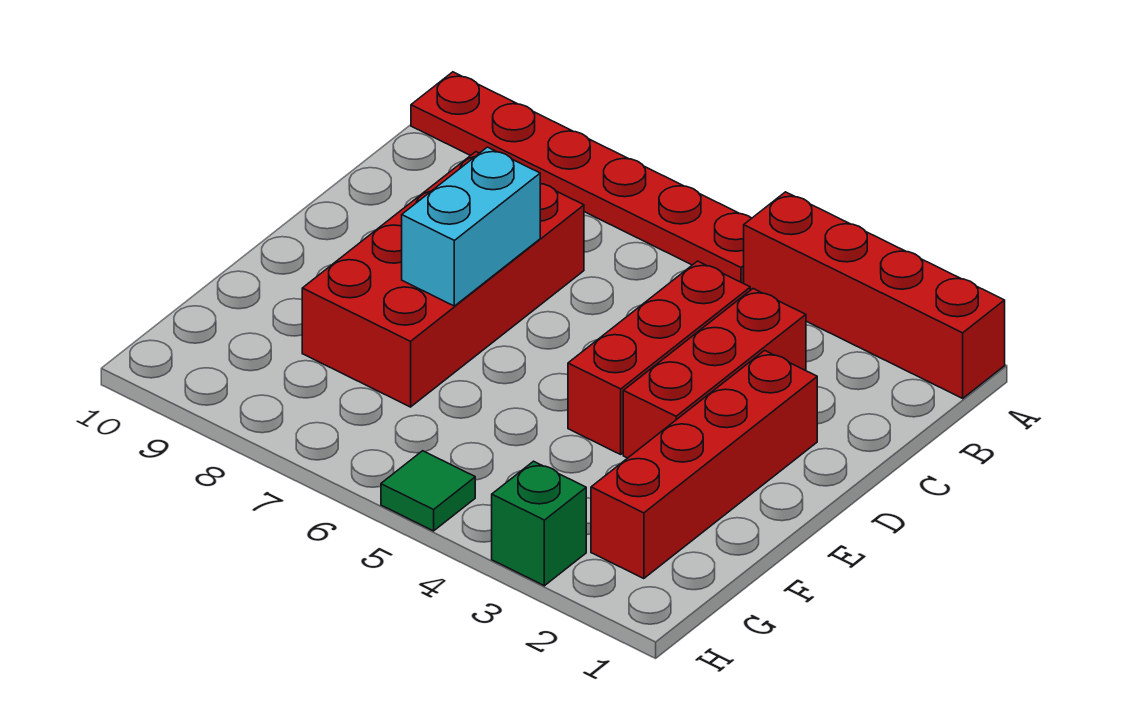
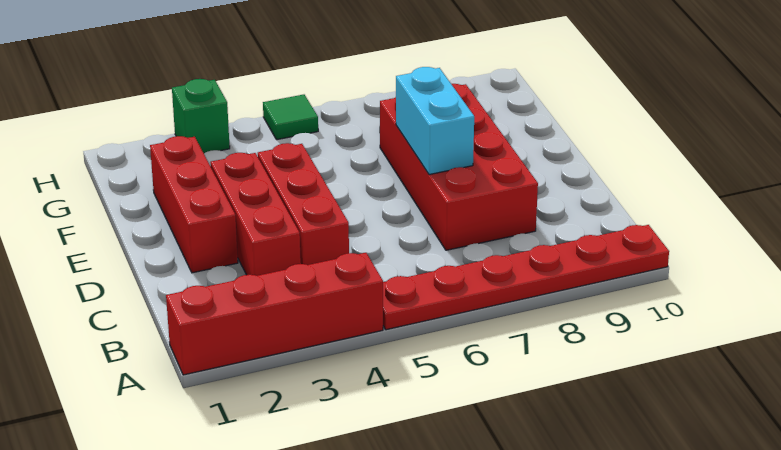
red brick D2:G2 level 1 -> red brick D2:F2 level 1

